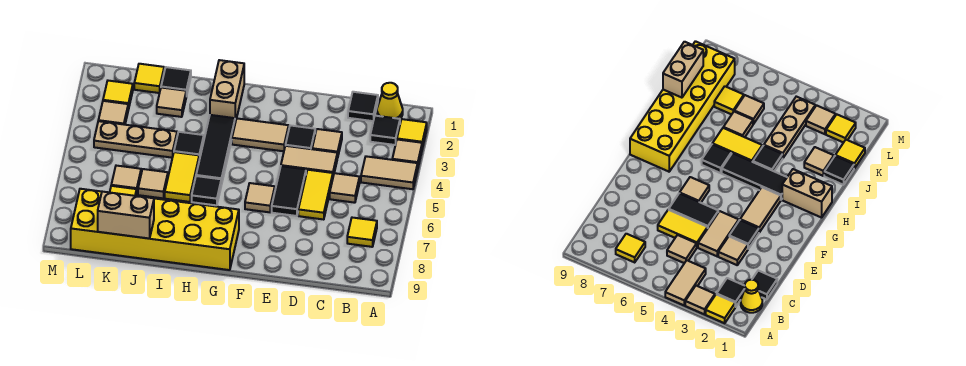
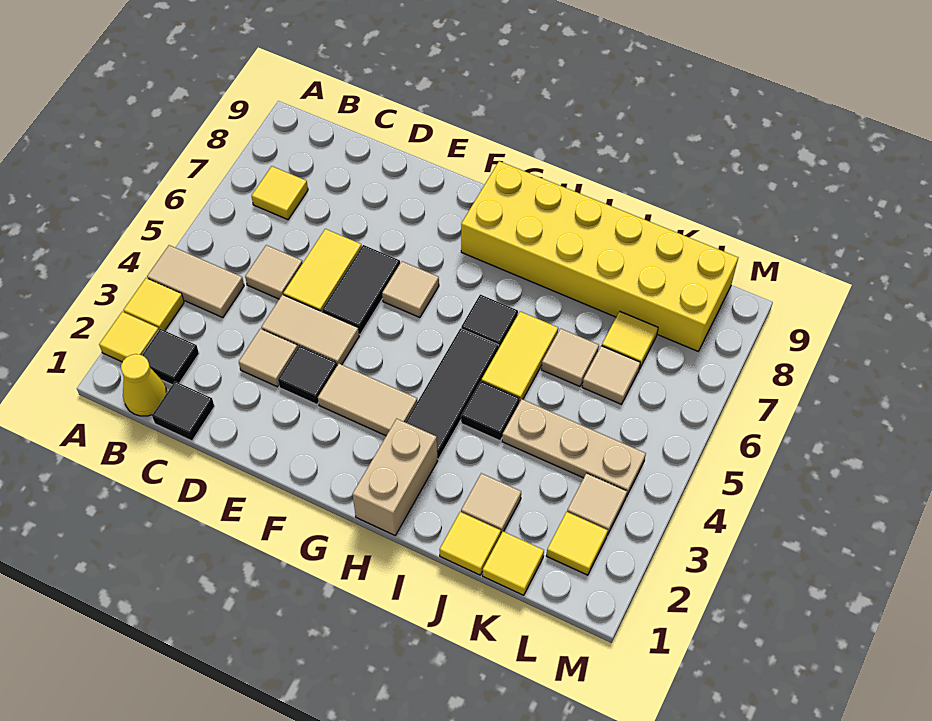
tan tile A3 level 1 -> yellow tile A3 level 1
black tile J1 level 1 -> yellow tile J1 level 1
tan brick J9:K9 level 2 -> none

